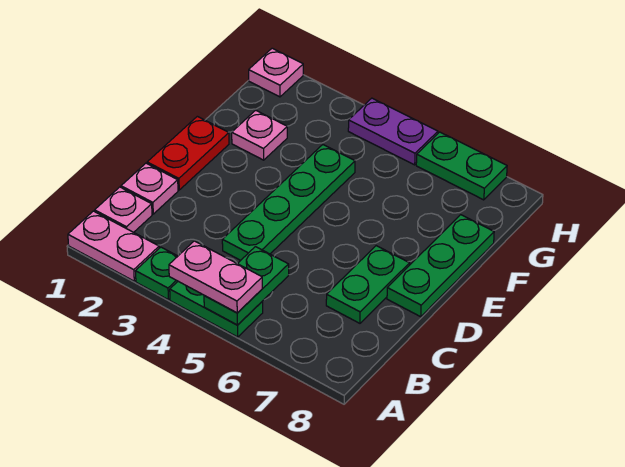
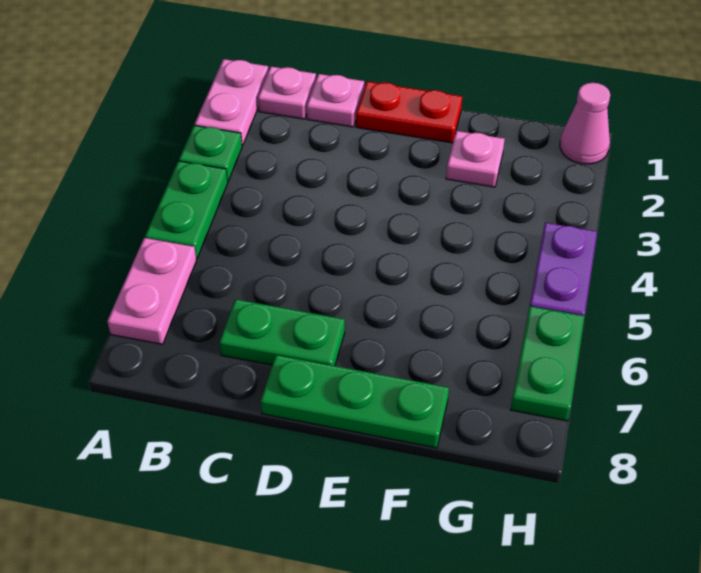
pink plate A4:A5 level 3 -> pink plate A6:A7 level 1
green plate A5:B5 level 2 -> none
green plate C4:F4 level 1 -> none
pink plate H1 level 1 -> pink cone H1 level 1

